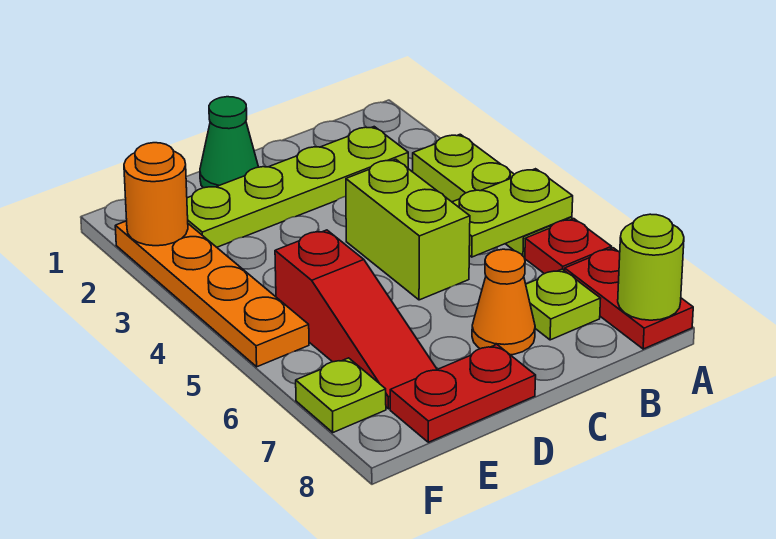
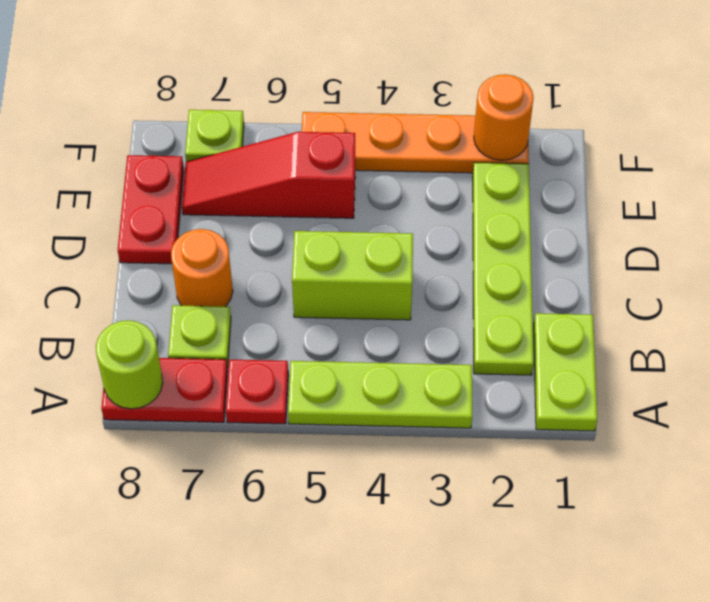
lime plate A5:B5 level 2 -> lime plate A1:B1 level 1
orange cone C7 level 1 -> orange round brick C7 level 1
green cone D1 level 1 -> none

